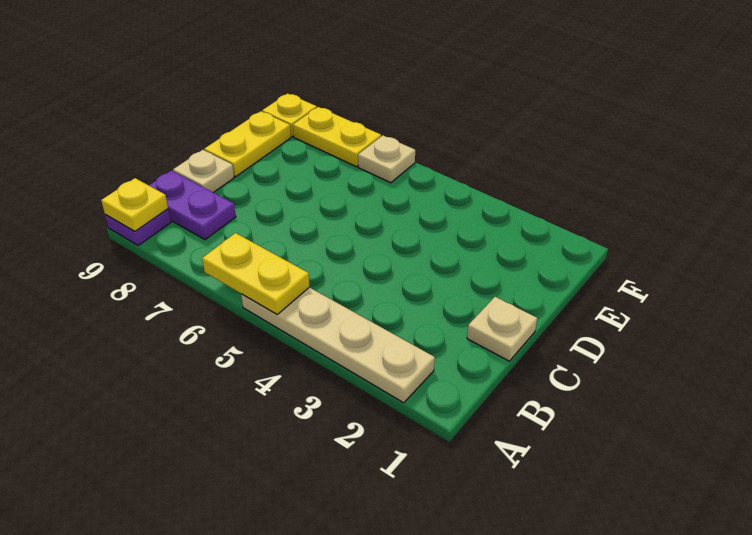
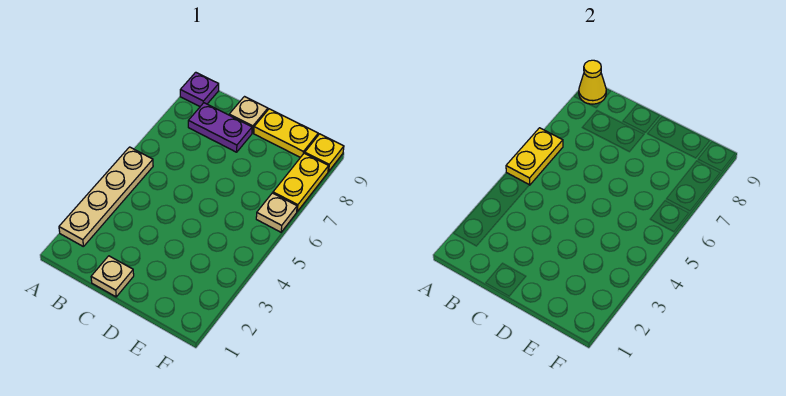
yellow plate A9 level 2 -> yellow cone A9 level 2
purple plate B8:B9 level 1 -> purple plate B8:C8 level 1

